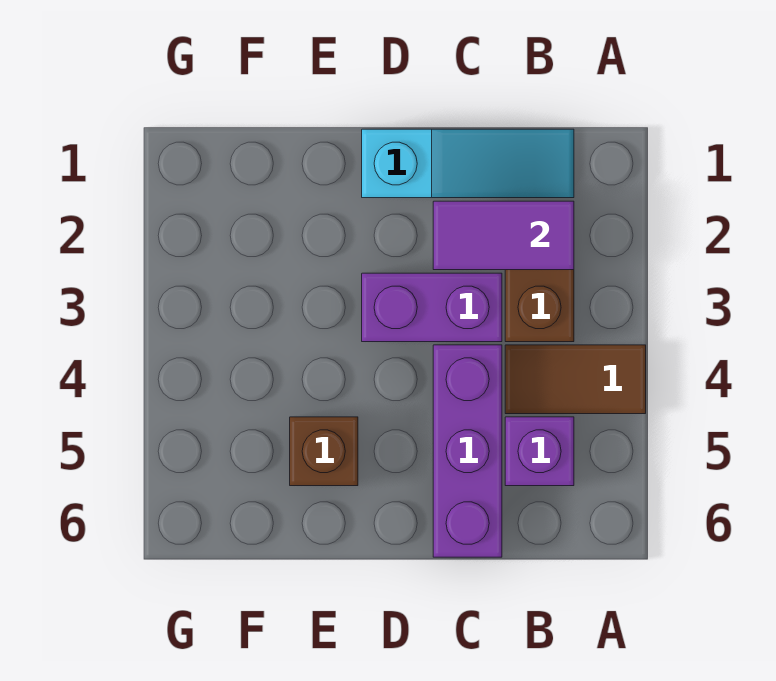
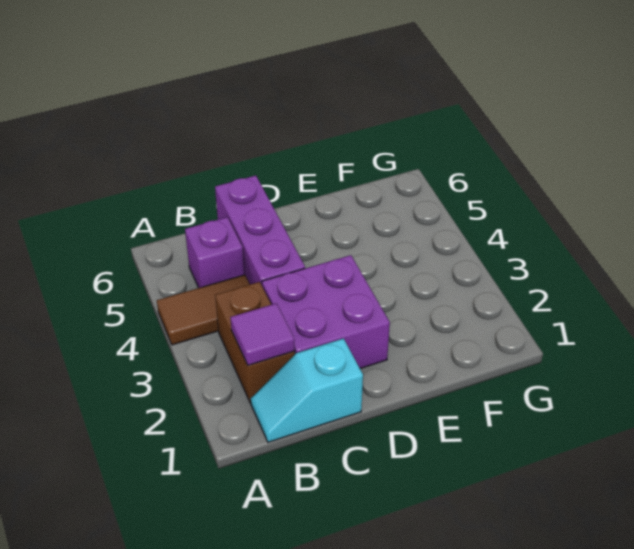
cyan slope B1:D1 level 1 top D -> cyan slope B1:C1 level 1 top C
purple tile B2:C2 level 2 -> purple tile B2 level 2
purple brick C3:D3 level 1 -> purple brick C2:D3 level 1
brown brick E5 level 1 -> none

